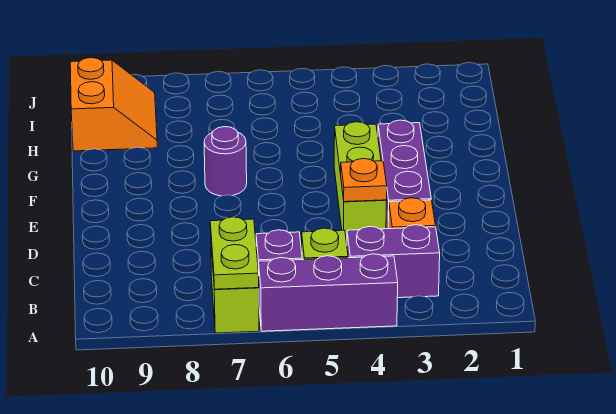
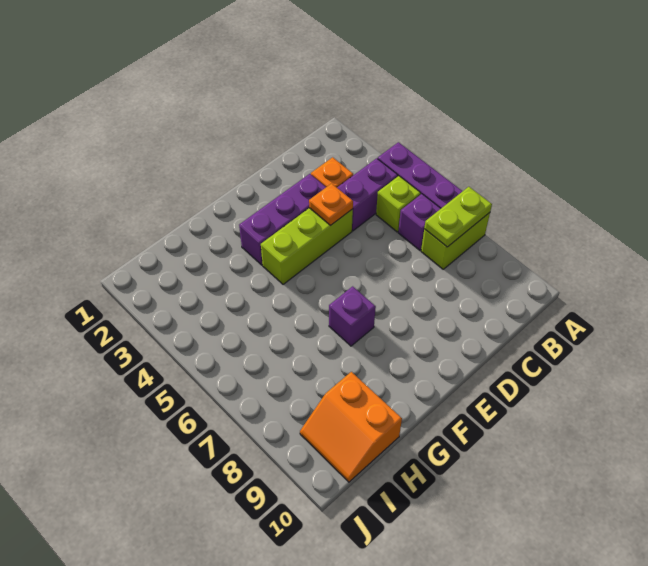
purple brick B3:B4 level 1 -> purple brick B4:C4 level 1
purple round brick F7 level 1 -> purple brick F7 level 1
orange slope H9:I10 level 1 top 10 -> orange slope H9:I10 level 1 top H

